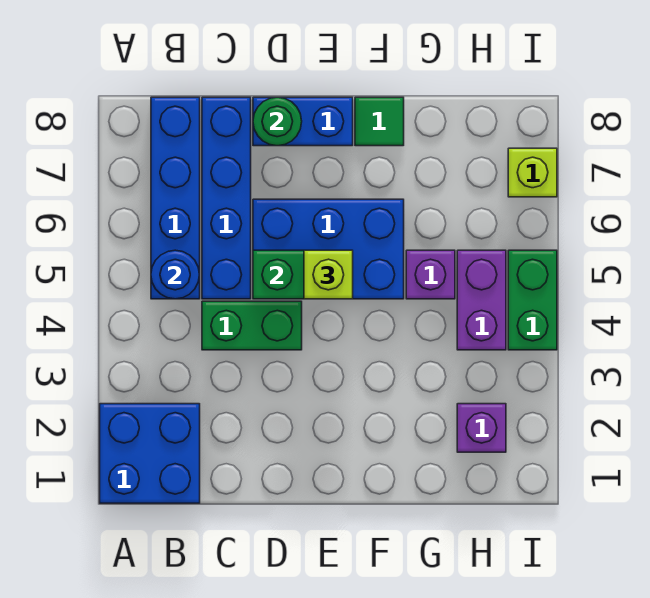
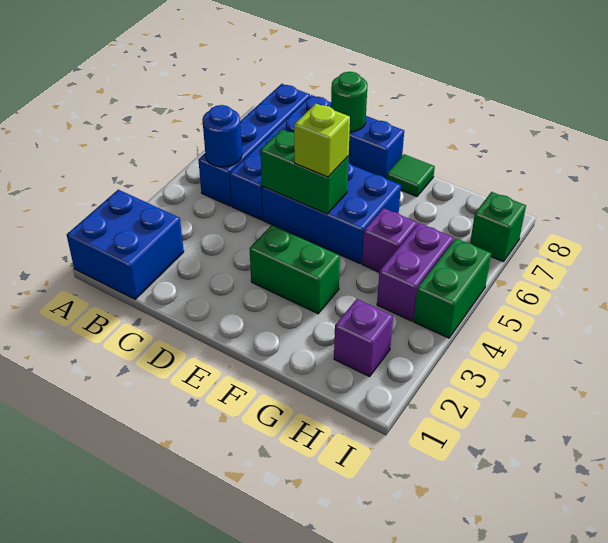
green brick C4:D4 level 1 -> green brick E3:F3 level 1
lime brick I7 level 1 -> green brick I7 level 1

